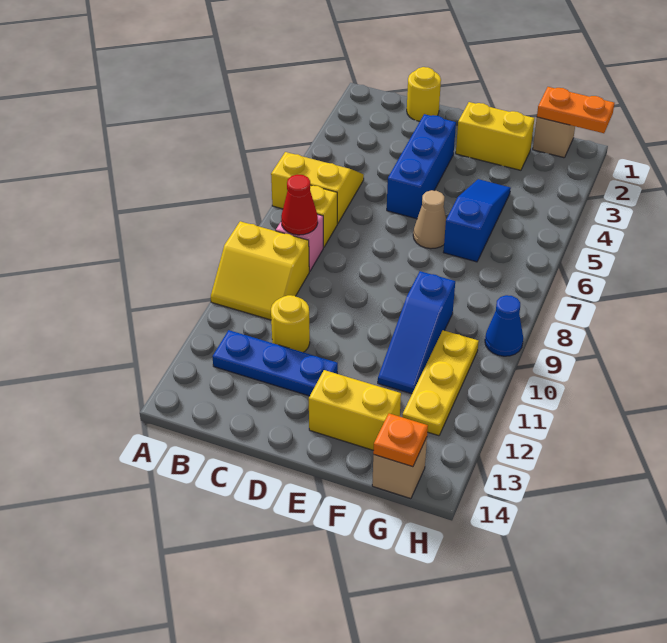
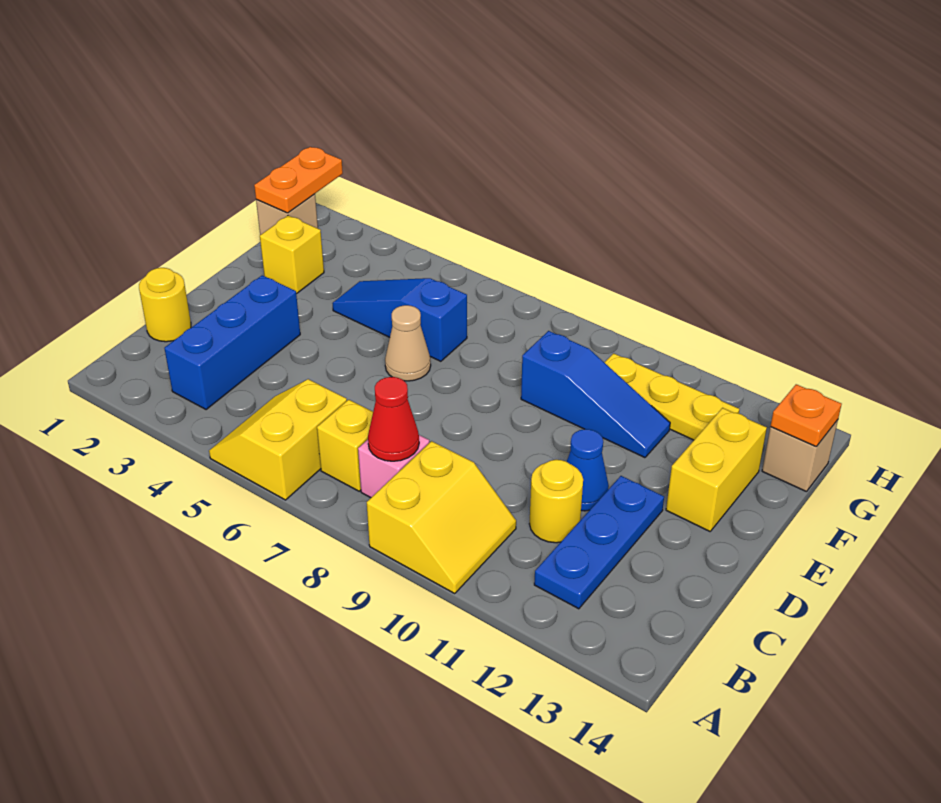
blue brick D3:D5 level 1 -> blue brick B3:D3 level 1
yellow brick E2:F2 level 1 -> yellow brick F2 level 1
blue cone H9 level 1 -> blue cone D11 level 1

